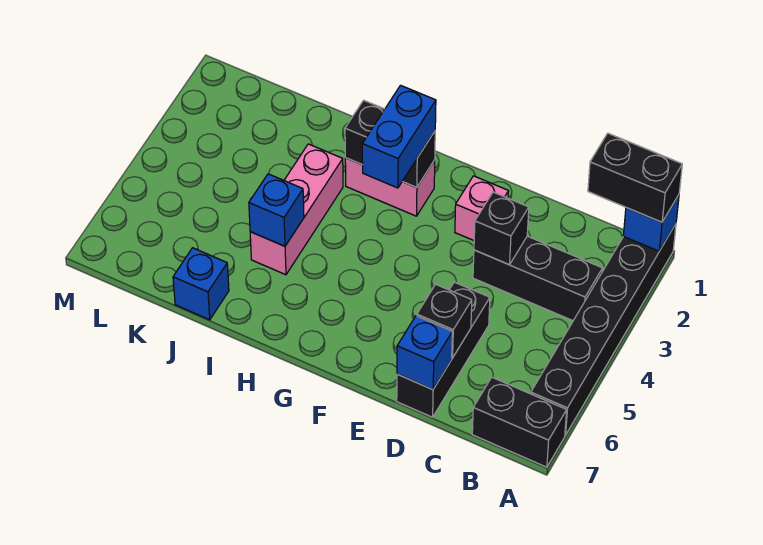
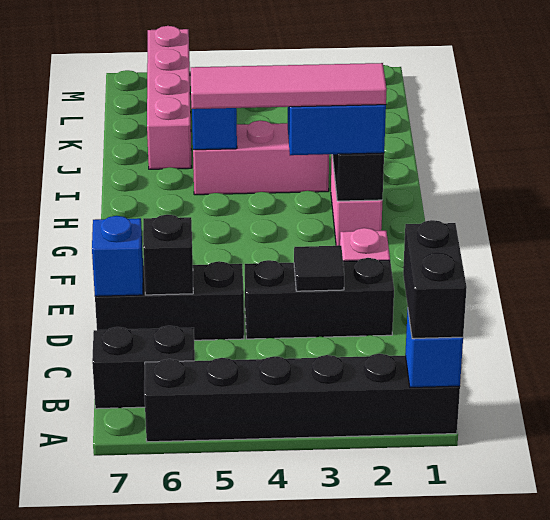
black brick A7:B7 level 1 -> black brick B6:B7 level 1
black brick B3:D3 level 1 -> black brick D2:D4 level 1
black brick D3 level 2 -> black tile D3 level 2
none -> pink tile G2:G5 level 4
none -> pink brick J6:M6 level 1
blue brick J7 level 1 -> none

